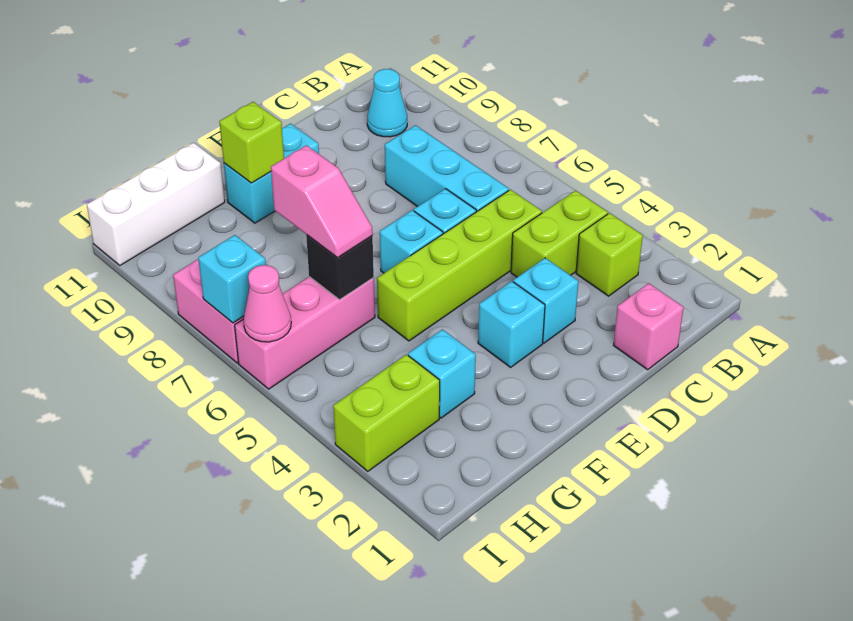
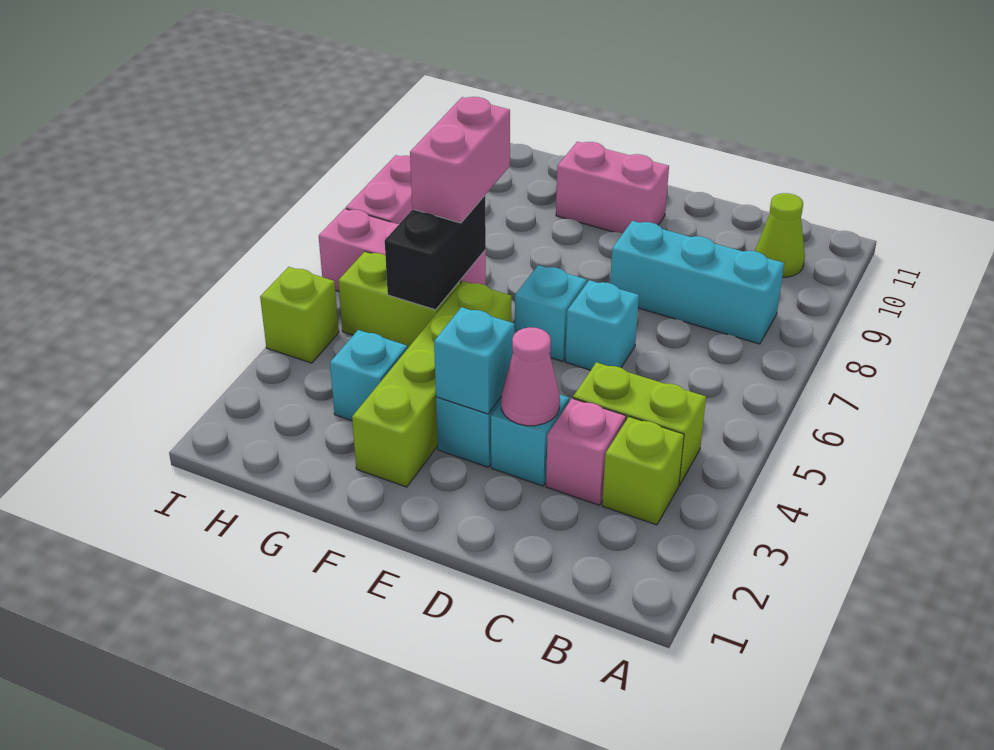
cyan cone B10 level 1 -> lime cone B10 level 1
pink brick C1 level 1 -> pink brick C3 level 1
lime brick C5:F5 level 1 -> lime brick F2:F5 level 1
cyan brick C6:C8 level 1 -> cyan brick B8:D8 level 1
cyan brick E10:F10 level 1 -> pink brick E10:F10 level 1
lime brick F10 level 2 -> lime brick I4 level 1
black brick G6 level 2 -> black brick G5:G6 level 2
pink slope G6:G7 level 3 top 7 -> pink brick G6:G7 level 3
white brick G11:I11 level 1 -> none
lime brick H3:I3 level 1 -> lime brick G5:H5 level 1
pink cone I6 level 2 -> pink cone D3 level 2
cyan brick I7 level 2 -> cyan brick E3 level 2

